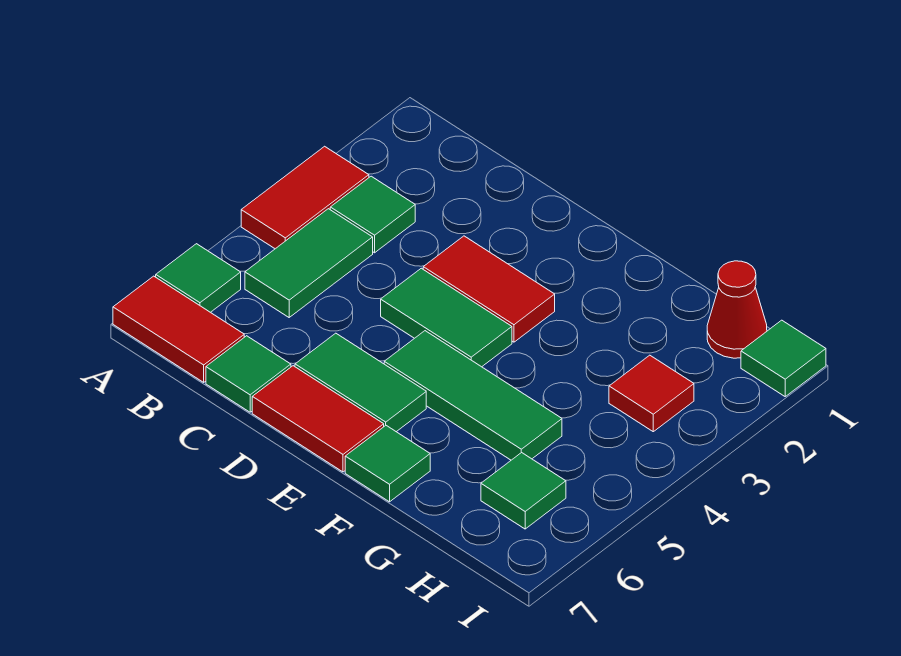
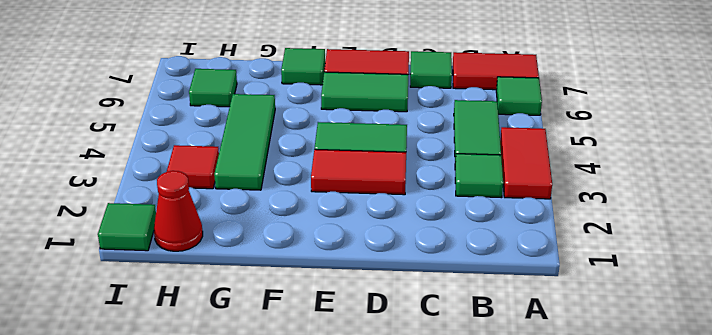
green tile E5:G5 level 1 -> green tile G3:G5 level 1

